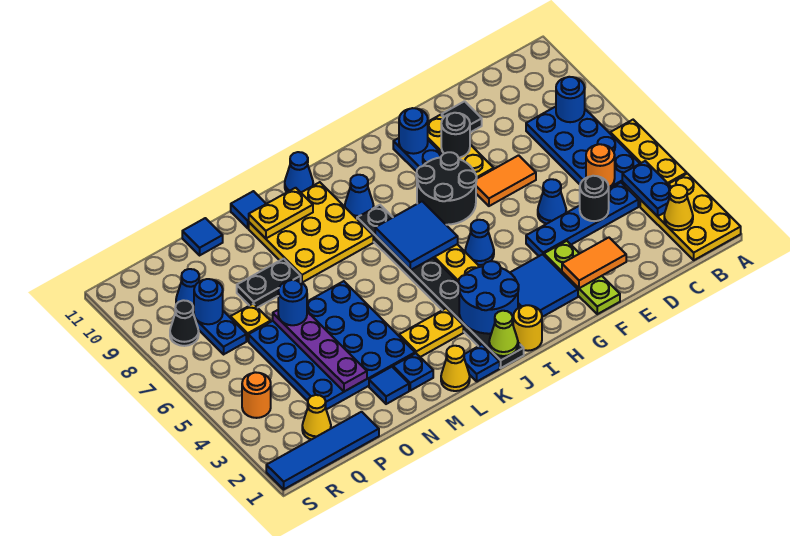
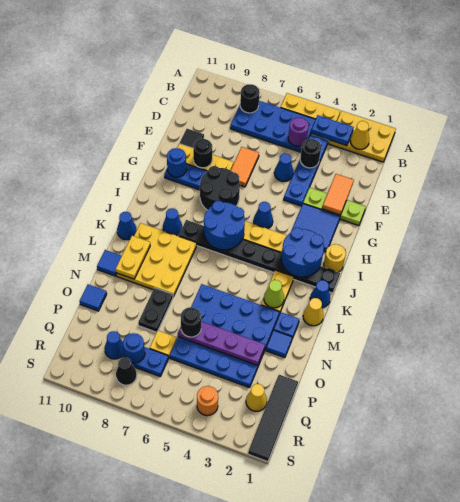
blue round brick B8 level 2 -> black round brick B8 level 2
orange round brick C5 level 2 -> purple round brick C5 level 2
blue tile I6:J7 level 2 -> blue round brick I6:J7 level 2
lime cone J1 level 2 -> lime cone L3 level 2
blue plate K1 level 1 -> blue cone K1 level 1
blue round brick O6 level 3 -> black round brick O6 level 3
blue tile P1:S1 level 1 -> black tile P1:S1 level 1

